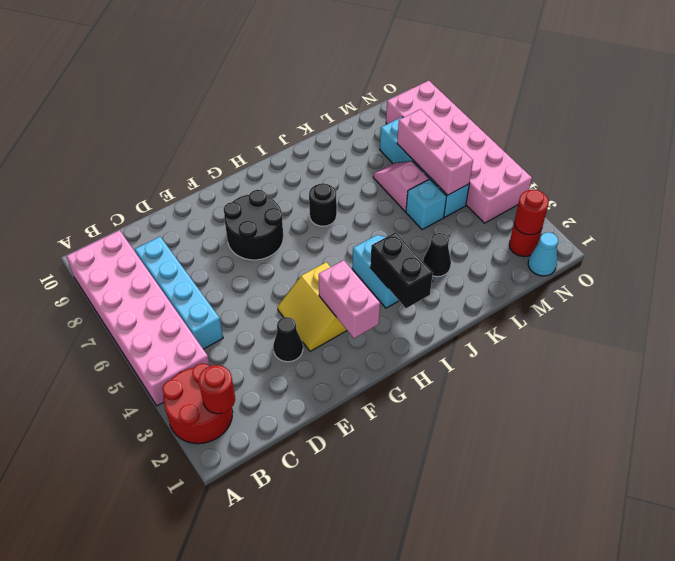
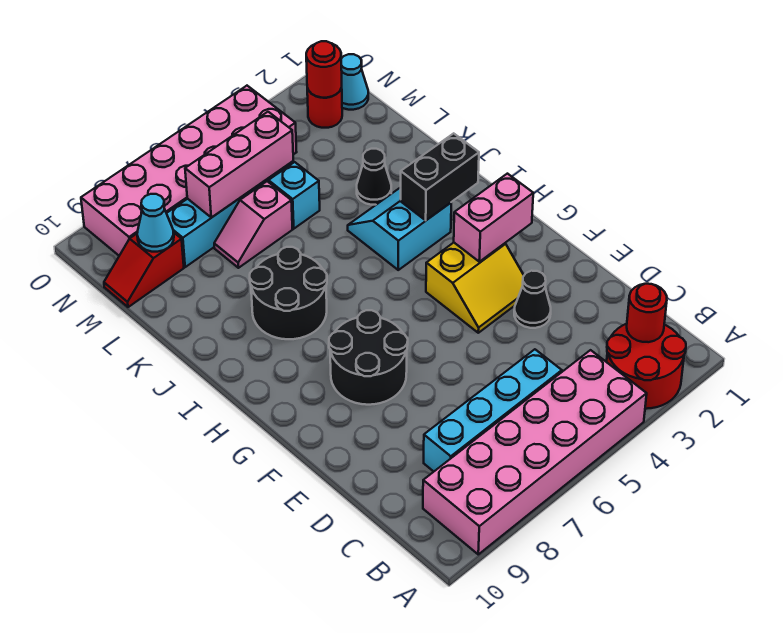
black round brick I7 level 1 -> black round brick I7:J8 level 1
none -> red slope M9:M10 level 1 top 9
none -> cyan cone M9 level 2

